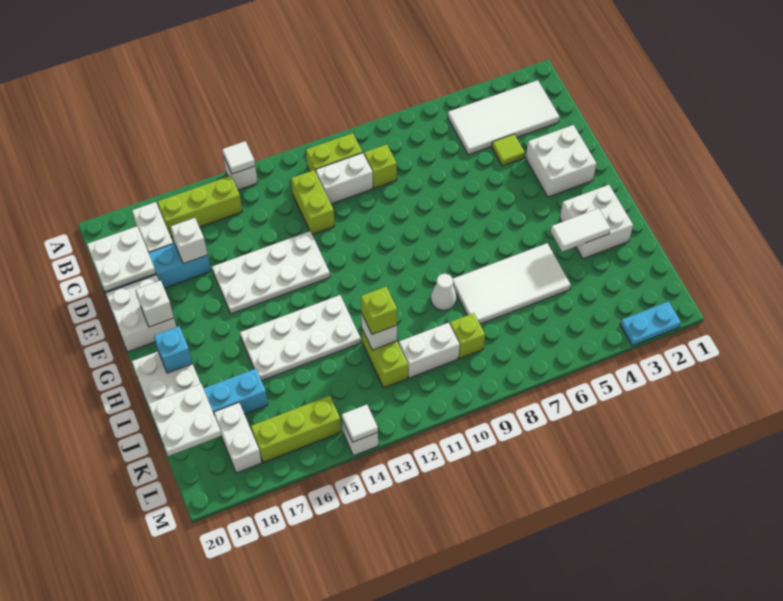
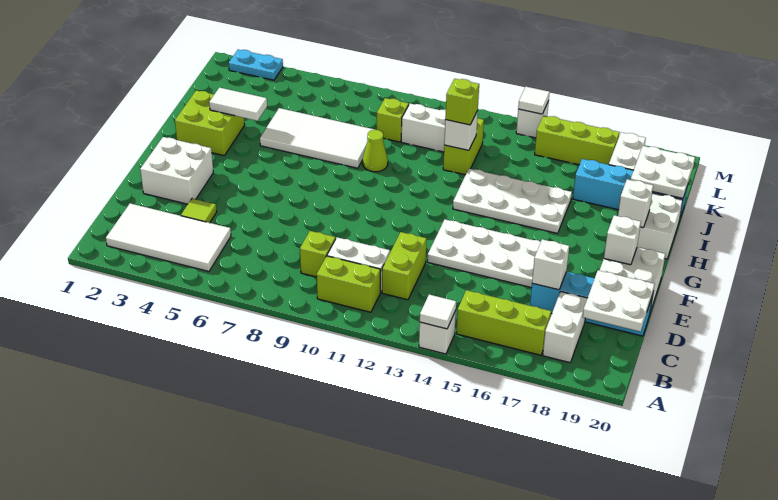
white brick H2:I3 level 1 -> lime brick H2:I3 level 1
cyan brick H19 level 2 -> white brick H19 level 2
white cone I9 level 1 -> lime cone I9 level 1

